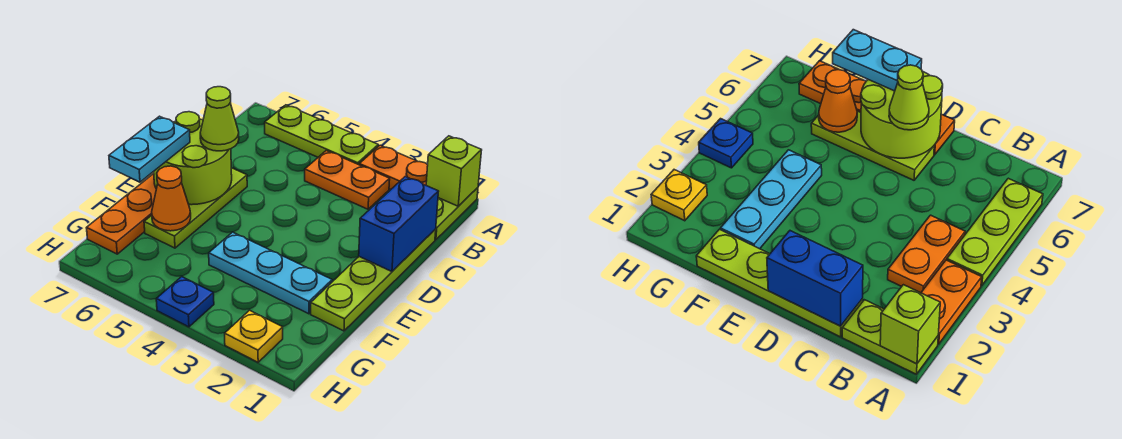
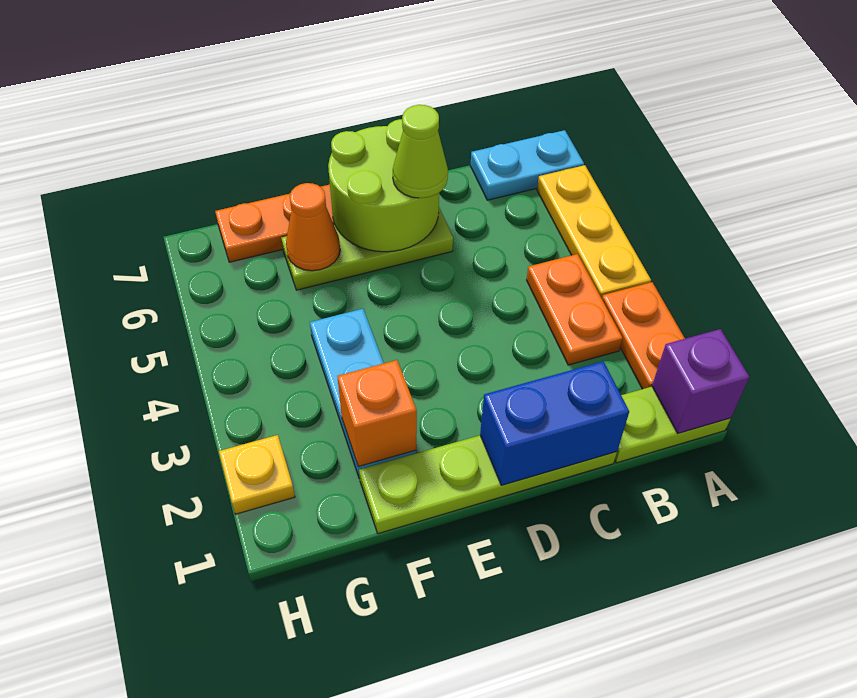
lime brick A1 level 2 -> purple brick A1 level 2
lime plate A4:A6 level 1 -> yellow plate A4:A6 level 1
cyan plate E7:F7 level 3 -> cyan plate A7:B7 level 1
none -> orange brick F2 level 2
blue plate H4 level 1 -> none

